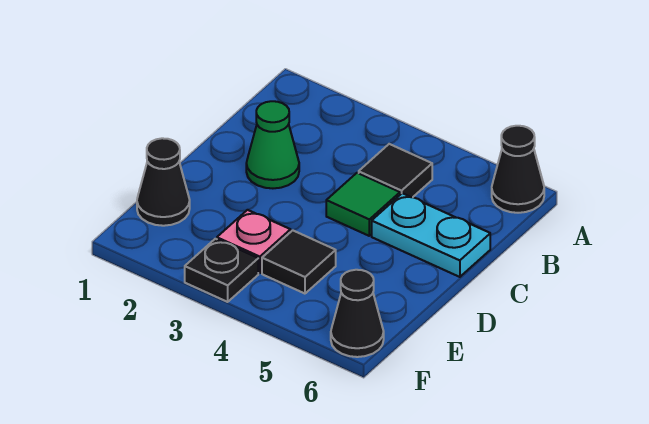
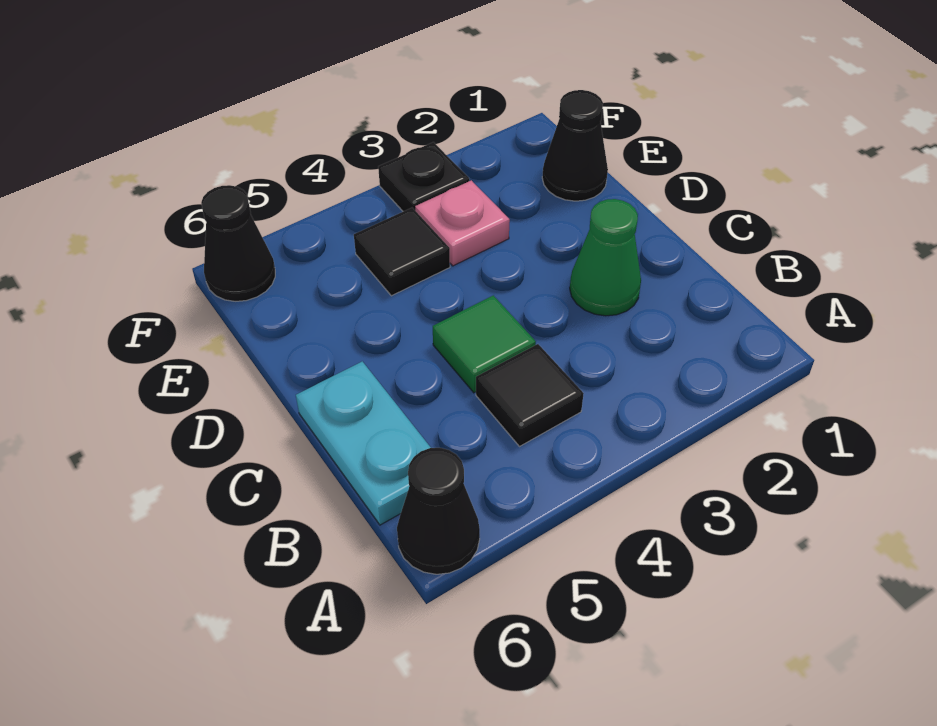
cyan plate C5:C6 level 1 -> cyan plate B6:C6 level 1

